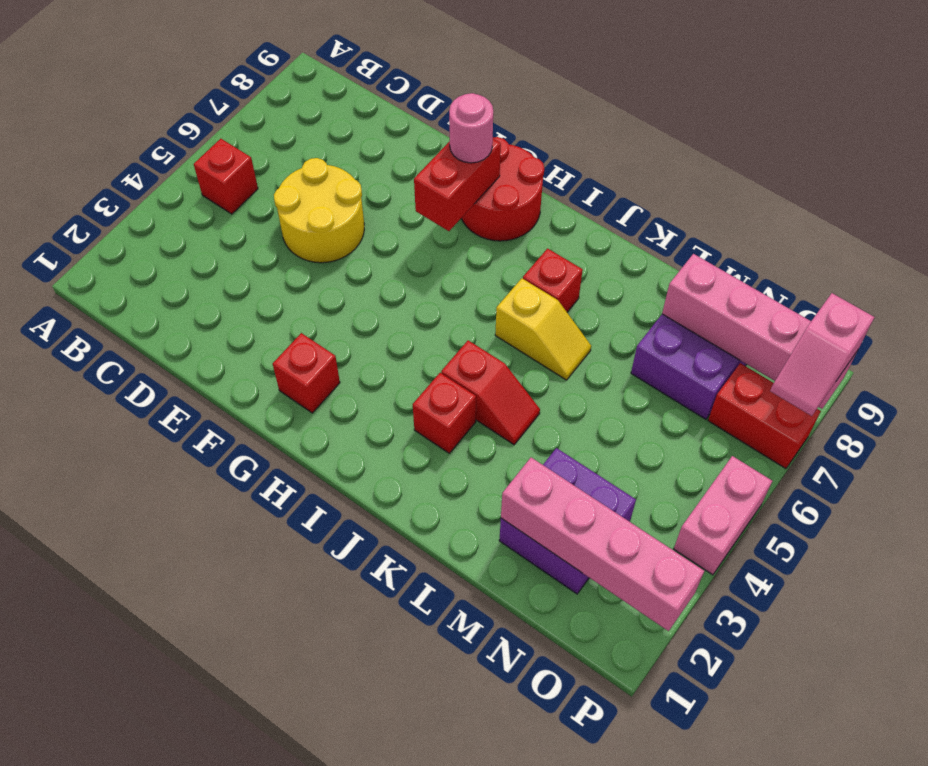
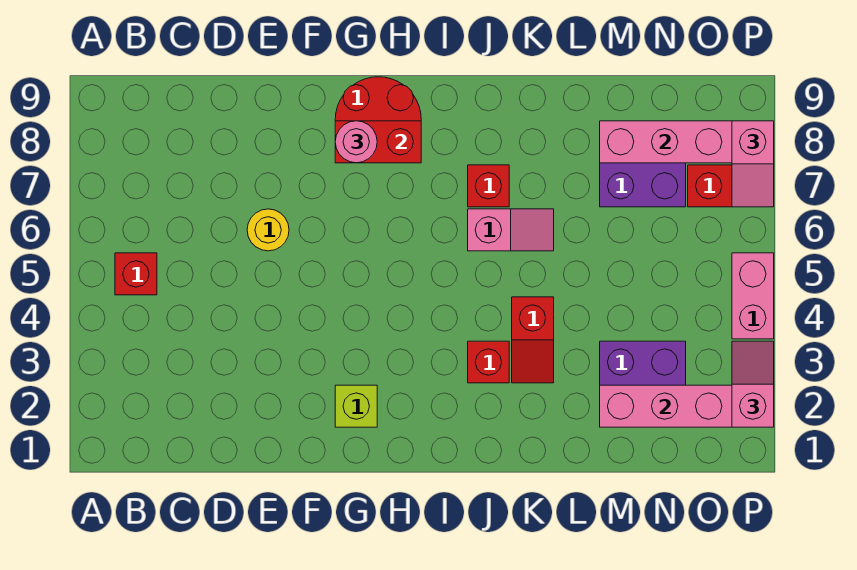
yellow round brick D5:E6 level 1 -> yellow round brick E6 level 1
red brick G2 level 1 -> lime brick G2 level 1
red brick G7:G8 level 2 -> red brick G8:H8 level 2
red slope J4:K4 level 1 top J -> red slope K3:K4 level 1 top 4
yellow slope J6:K6 level 1 top J -> pink slope J6:K6 level 1 top J
none -> pink slope P2:P3 level 3 top 2

